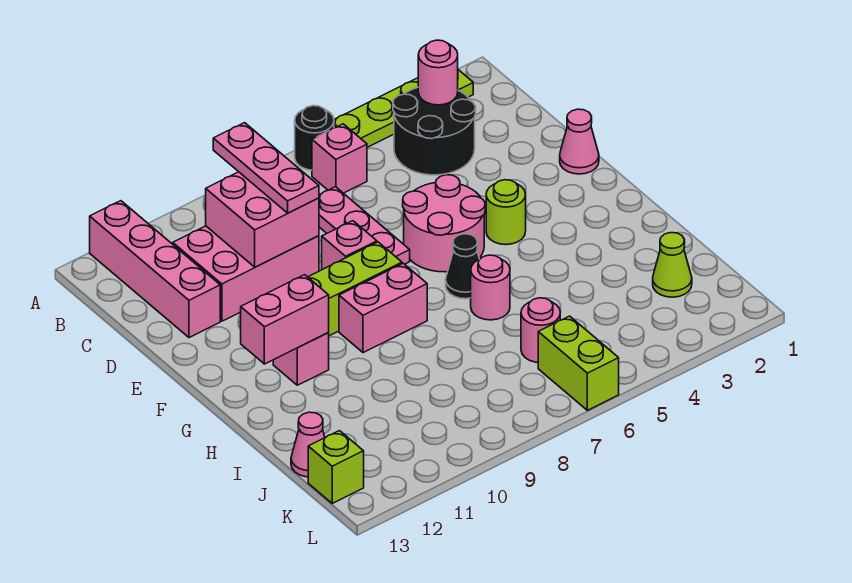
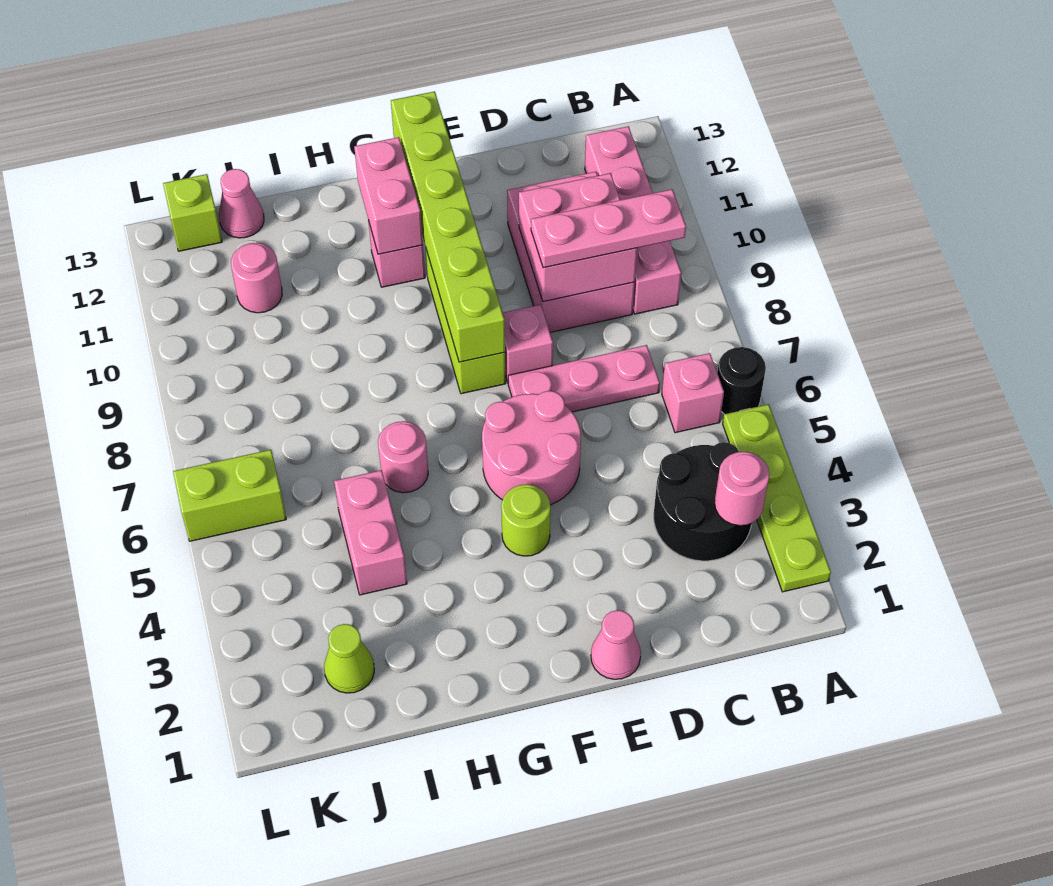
pink brick A12:D12 level 1 -> pink brick B9:B12 level 1
none -> lime brick F8:F13 level 2
black cone G6 level 1 -> none
pink brick G8:G9 level 1 -> pink brick I4:I5 level 1
pink round brick J6 level 1 -> pink round brick J11 level 1

